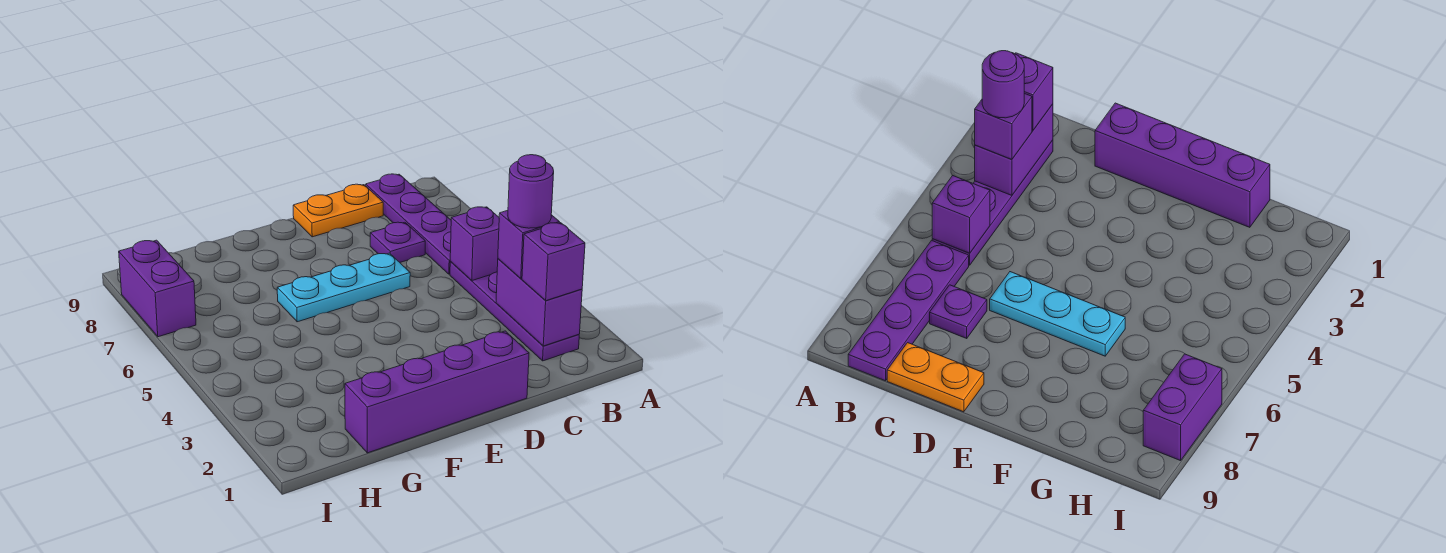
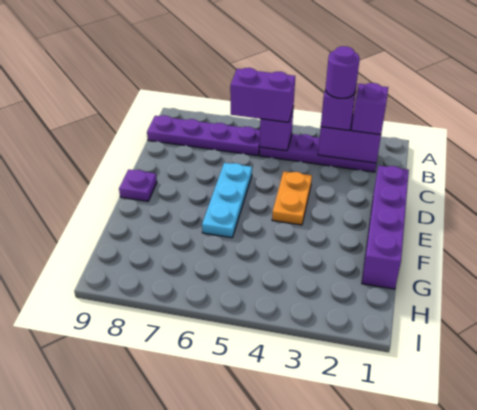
purple plate C7 level 1 -> purple plate E9 level 1
orange plate C9:D9 level 1 -> orange plate D4:E4 level 1
purple brick I7:I8 level 1 -> purple brick B5:B6 level 3

